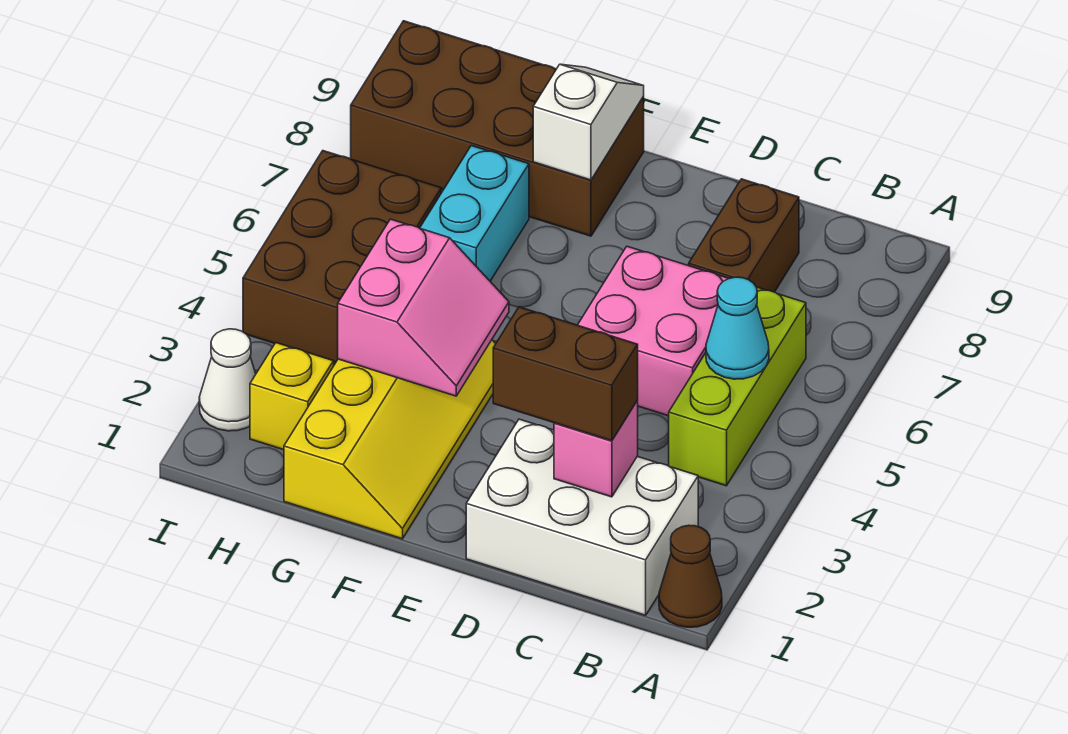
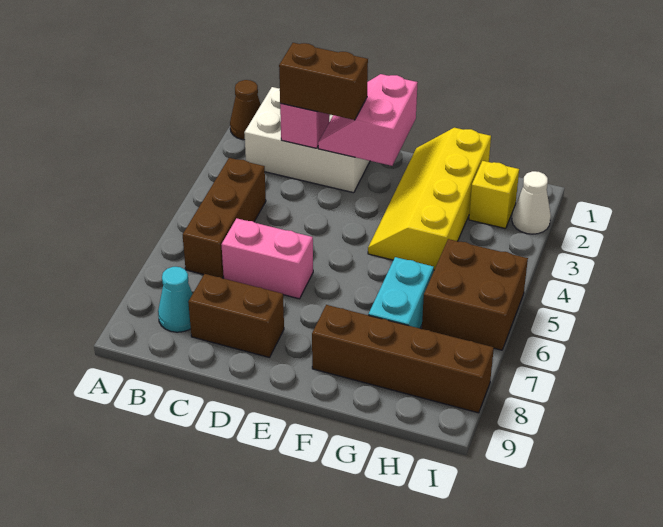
lime brick B4:B6 level 1 -> brown brick B4:B6 level 1
cyan cone B5 level 2 -> cyan cone B8 level 1
pink brick C5:D6 level 1 -> pink brick C6:D6 level 1
brown brick C7:C8 level 1 -> brown brick C8:D8 level 1
pink slope F3:G4 level 2 top G -> pink slope D1:E2 level 2 top E
brown brick F8:I9 level 1 -> brown brick F8:I8 level 1
white slope F8:F9 level 2 top 8 -> none
brown brick H4:I6 level 1 -> brown brick H5:I6 level 1

